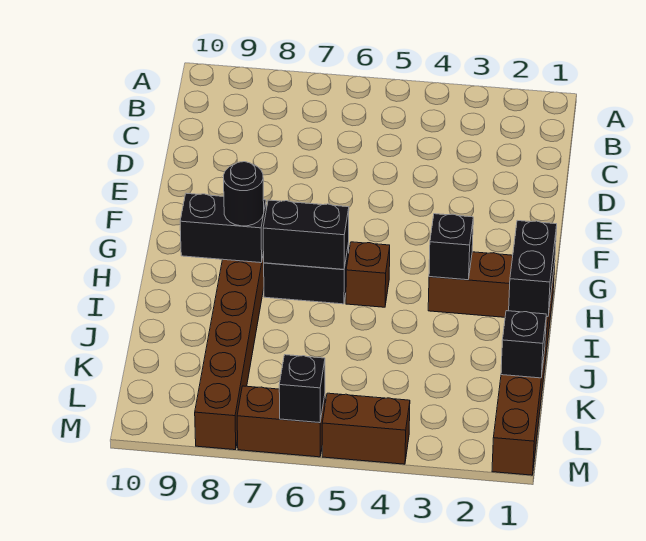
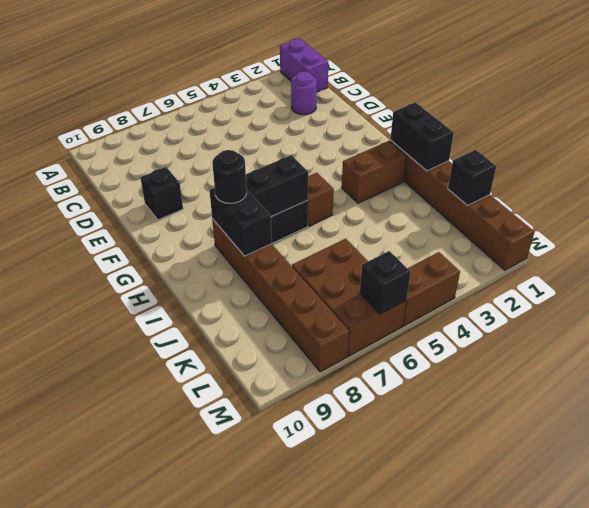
none -> purple brick A1:B1 level 1
none -> purple round brick C2 level 1
black brick H3 level 2 -> black brick E9 level 1
black brick H8:H9 level 2 -> black brick H8:I8 level 2
brown brick M6:M7 level 1 -> brown brick K6:M7 level 1

